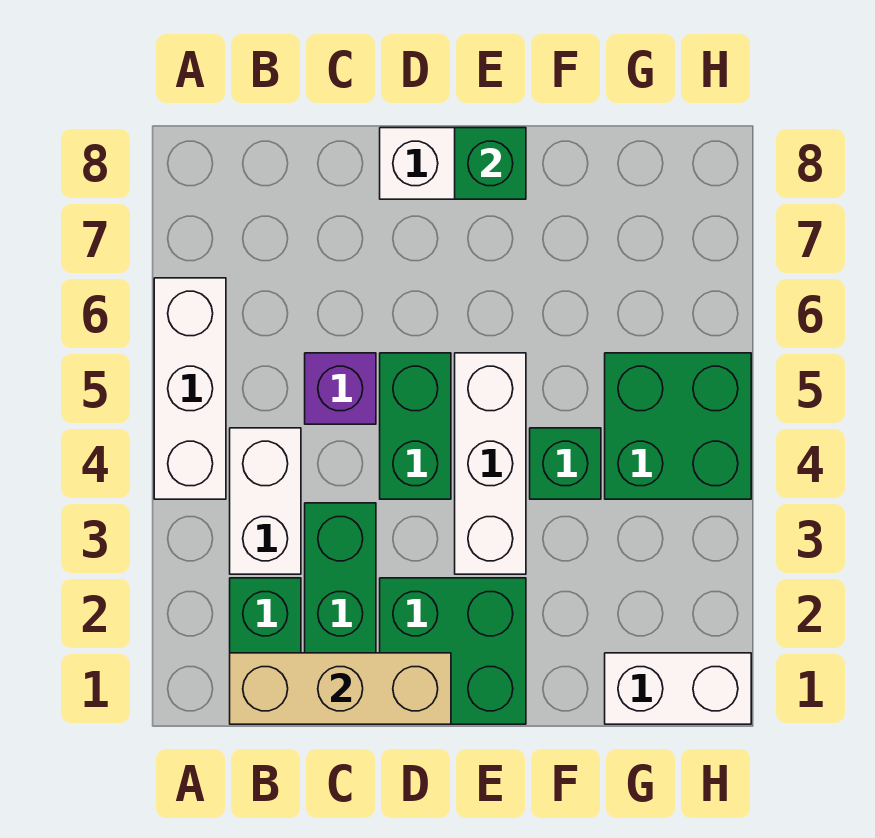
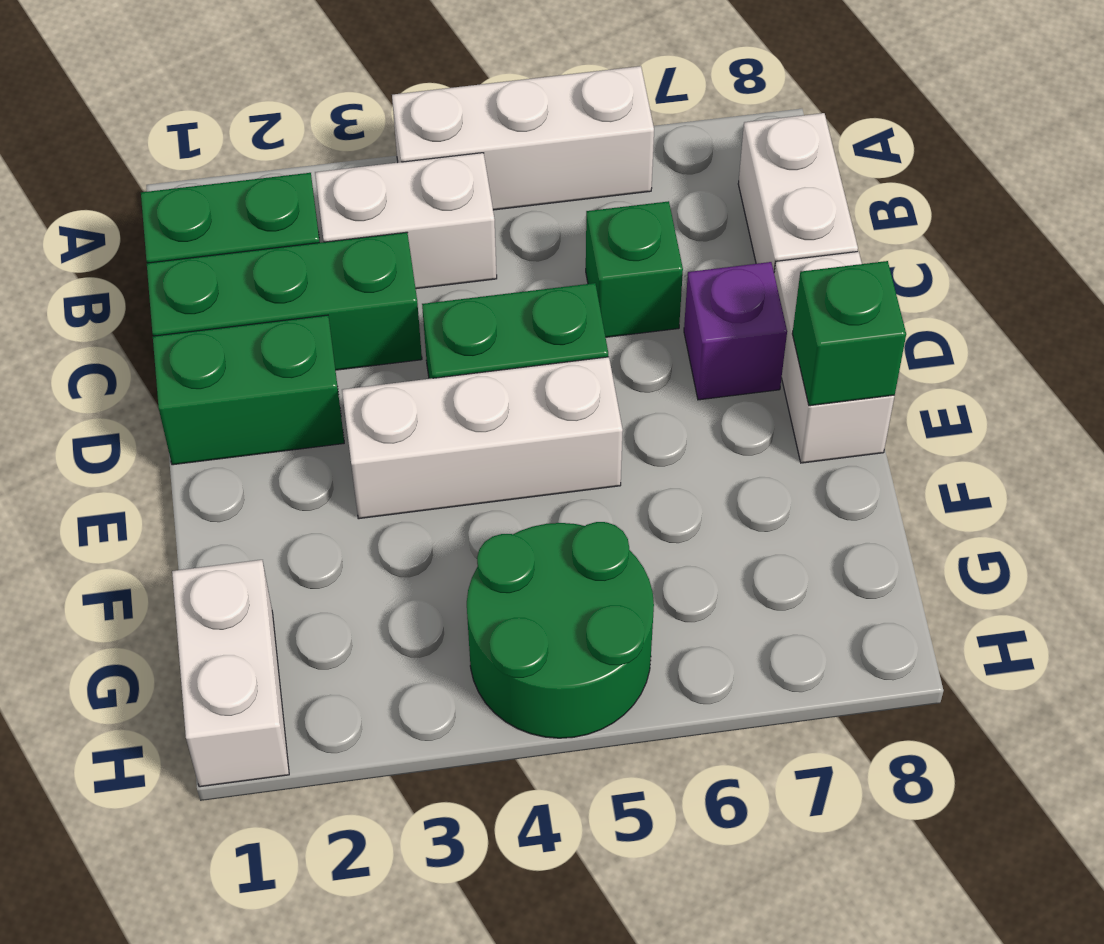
tan brick B1:D1 level 2 -> none
none -> white brick B8:C8 level 1
purple brick C5 level 1 -> purple brick D7 level 1
green brick D1:E2 level 1 -> green brick D1:D2 level 1
green brick F4 level 1 -> green brick C6 level 1
green brick G4:H5 level 1 -> green round brick G4:H5 level 1

